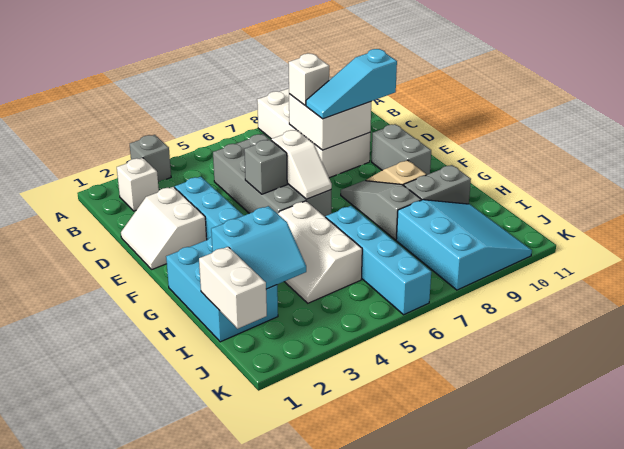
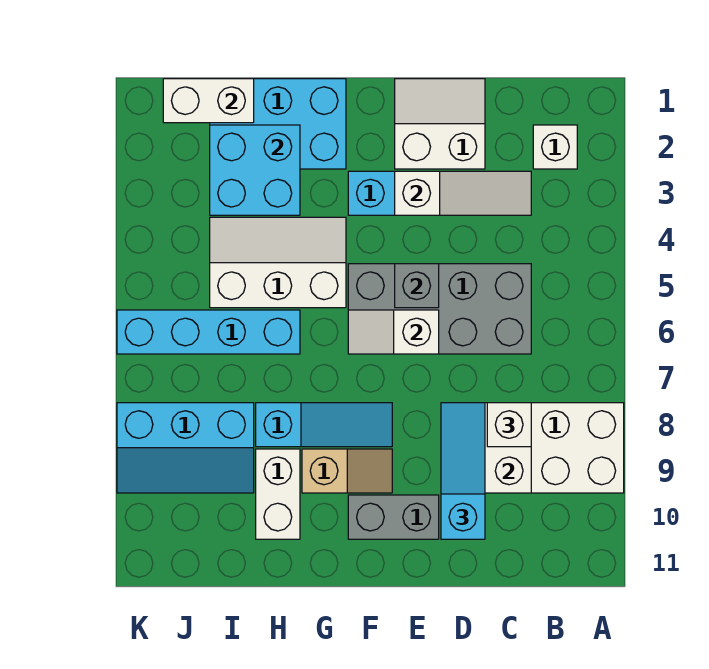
grey brick A3 level 1 -> none
none -> white slope C3:E3 level 2 top E
grey slope F8:H8 level 1 top H -> cyan slope F8:H8 level 1 top H
cyan slope H2:I3 level 2 top H -> cyan brick H2:I3 level 2
grey brick H9:H10 level 1 -> white brick H9:H10 level 1
cyan slope I8:K10 level 1 top 8 -> cyan slope I8:K9 level 1 top 8

